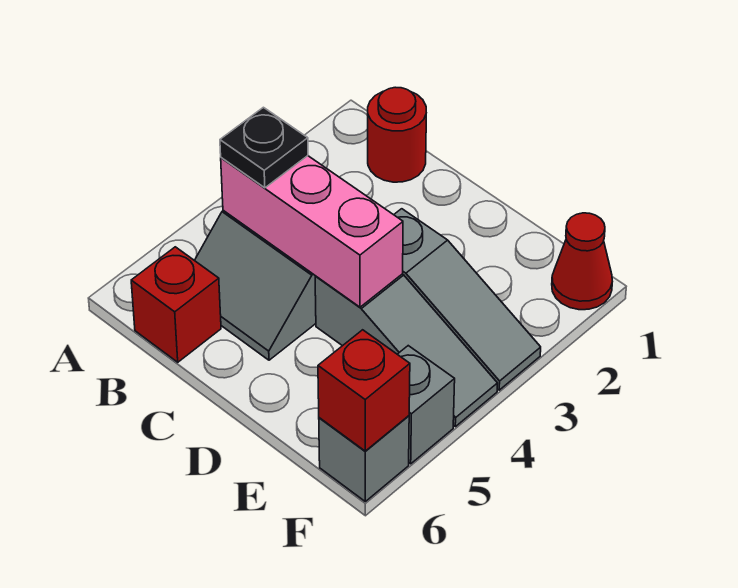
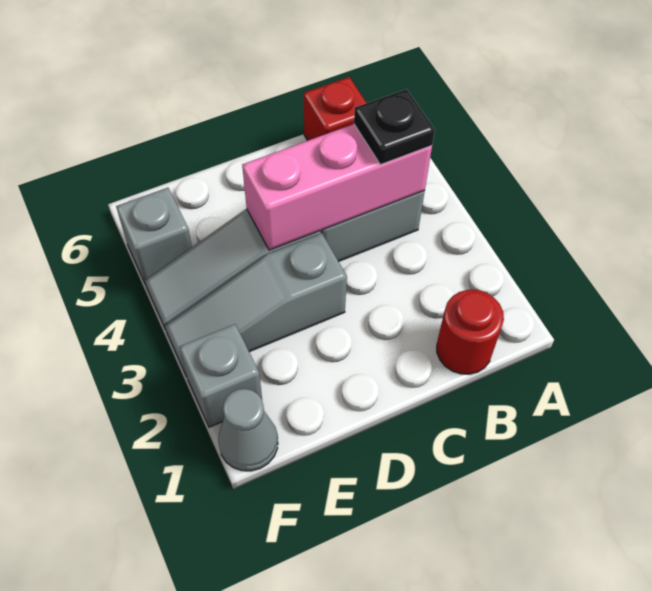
red cone F1 level 1 -> grey cone F1 level 1
grey brick F6 level 1 -> grey brick F2 level 1
red brick F6 level 2 -> none

